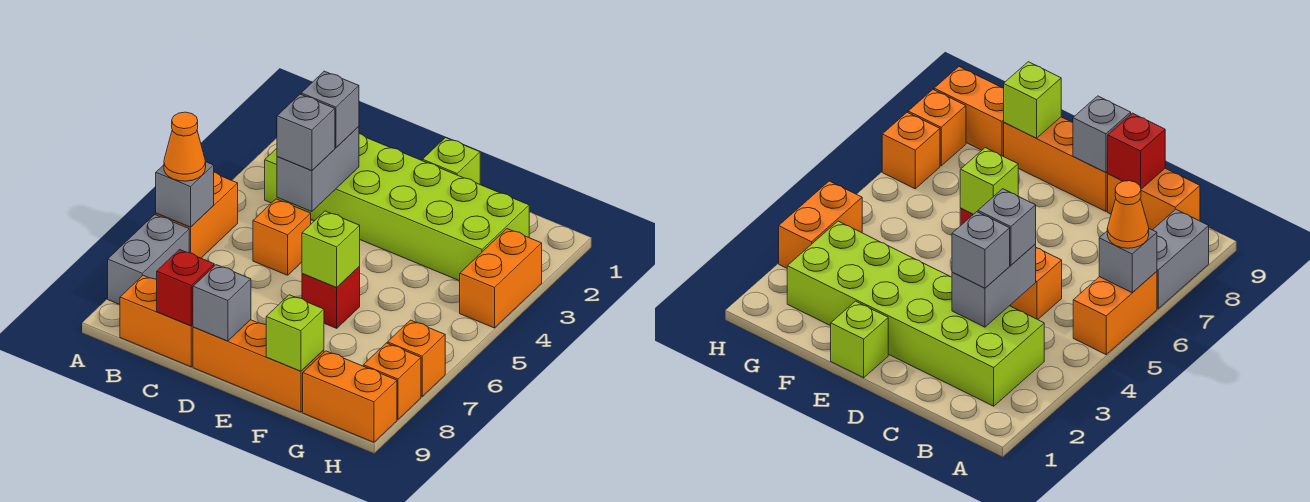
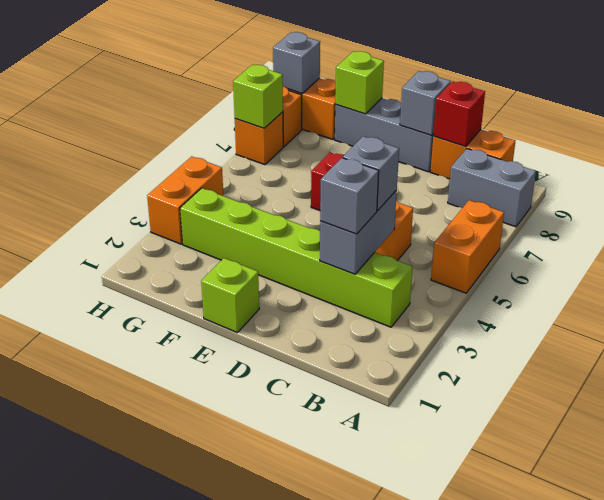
grey brick A6 level 2 -> grey brick H9 level 2
orange cone A6 level 3 -> none
grey brick A7:A8 level 1 -> grey brick A8:B8 level 1
lime brick B2:G3 level 1 -> lime brick B3:G3 level 1
orange brick D9:F9 level 1 -> grey brick D9:F9 level 1
lime brick E6 level 2 -> lime brick H7 level 2

